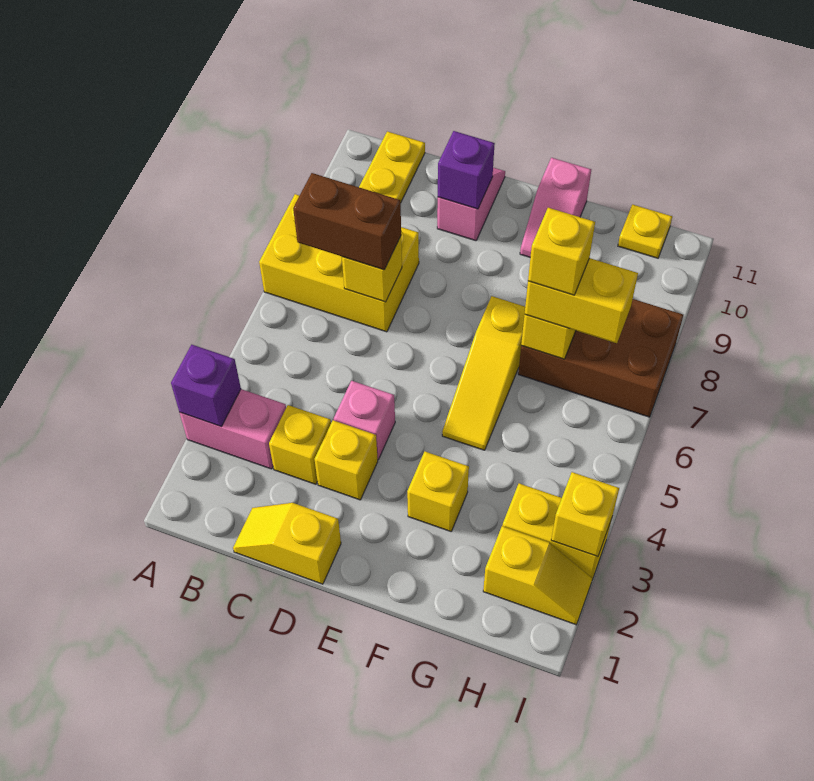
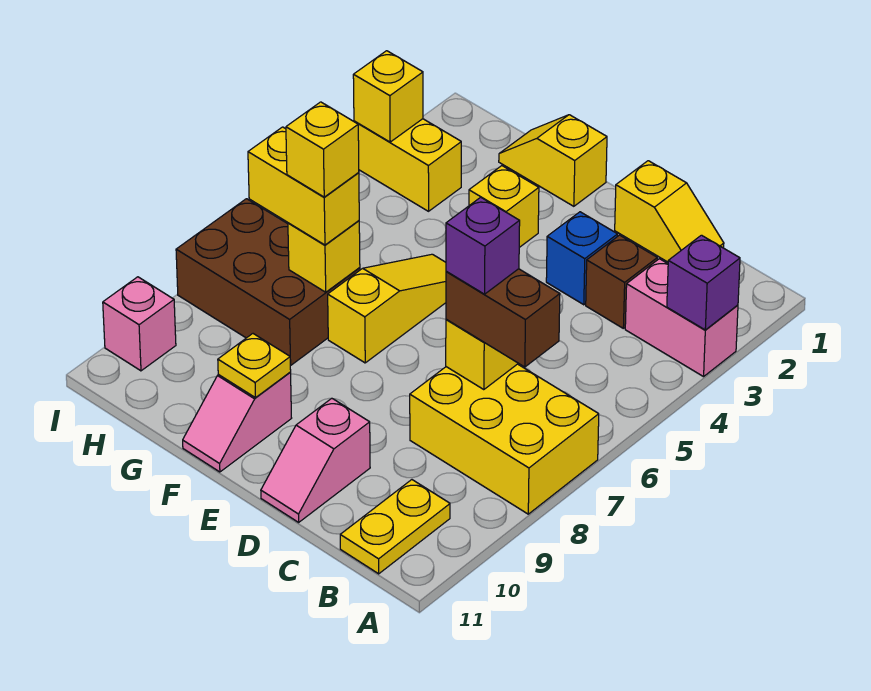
yellow brick C3 level 1 -> brown brick C3 level 1
yellow brick D3 level 1 -> blue brick D3 level 1
pink brick D4 level 1 -> pink brick I10 level 1
purple brick D10 level 2 -> purple brick C7 level 4
pink slope F10:F11 level 1 top 11 -> pink slope F10:F11 level 1 top 10
yellow slope H2:I2 level 1 top H -> yellow slope F1:G1 level 1 top F
yellow plate H11 level 1 -> yellow plate F10 level 2

